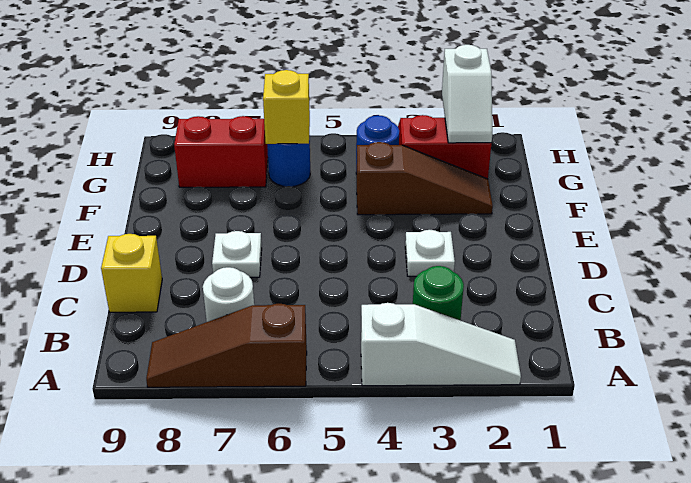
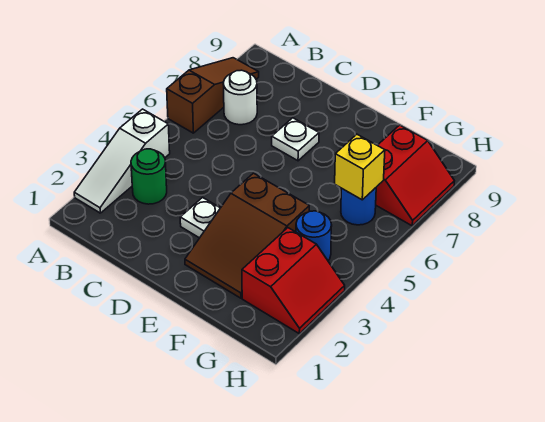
yellow brick C9 level 1 -> none
brown slope F2:F4 level 1 top 4 -> brown slope E2:F4 level 1 top 4
white slope G2:H2 level 2 top H -> none

